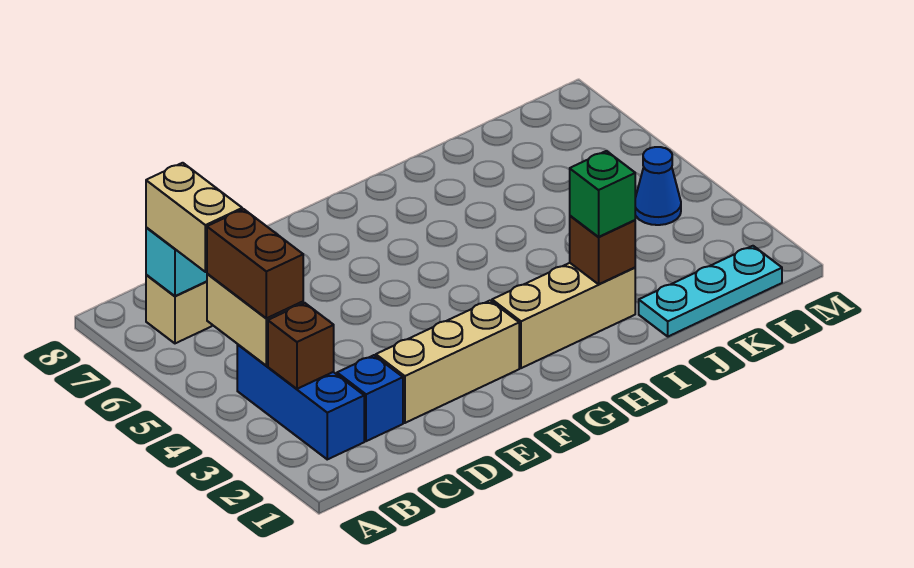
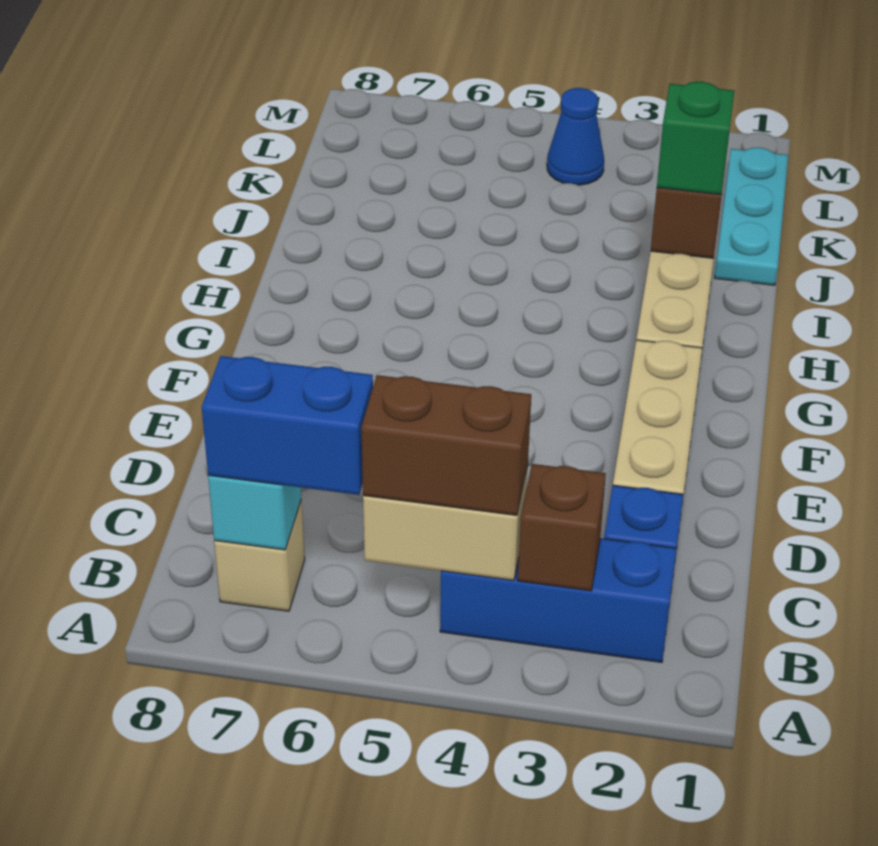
tan brick B6:B7 level 3 -> blue brick B6:B7 level 3

